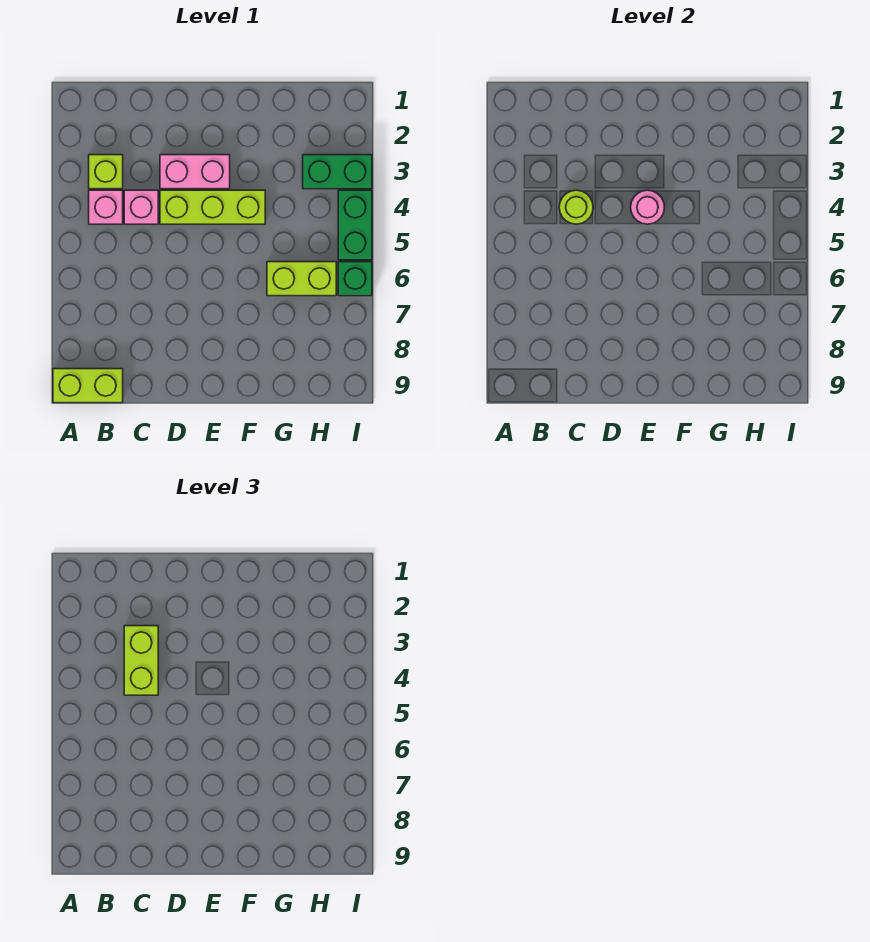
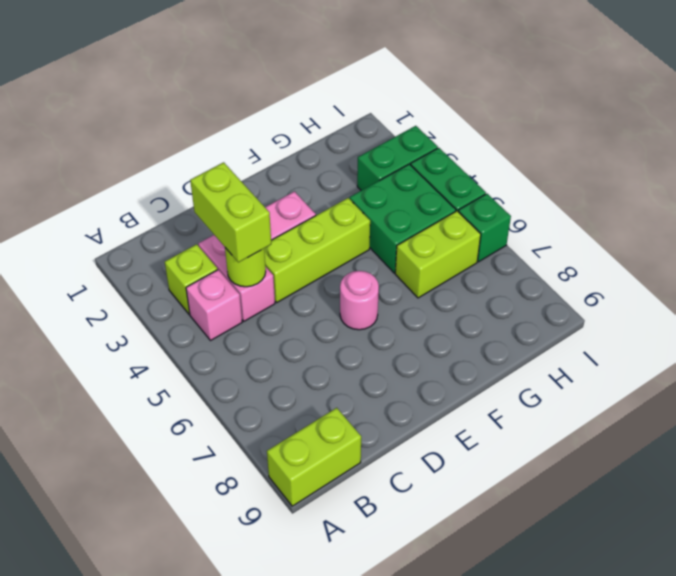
pink brick C4 level 1 -> pink brick C3:C4 level 1
pink round brick E4 level 2 -> pink round brick E6 level 1
none -> green brick G4:H5 level 1

